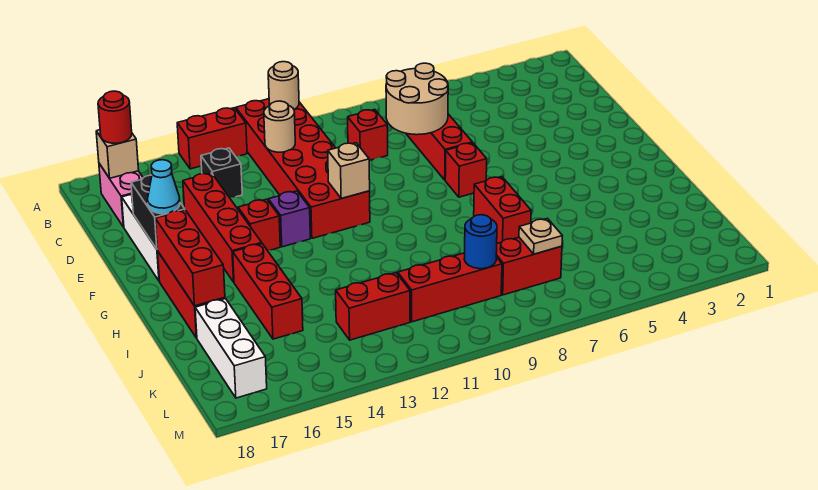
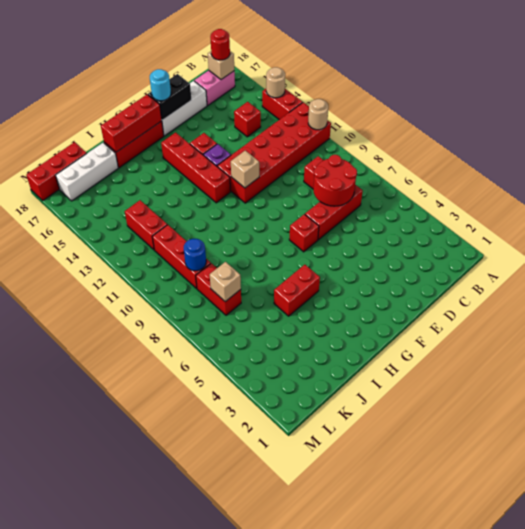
tan round brick C7:D8 level 2 -> red round brick C7:D8 level 2
tan round brick C12 level 2 -> tan round brick A14 level 2
black brick C14 level 1 -> red brick C14 level 1
red brick D15:G15 level 1 -> red brick G12:G15 level 1
cyan cone F17 level 3 -> cyan round brick F17 level 3
red brick H7:I7 level 1 -> red brick H5:I5 level 1
red brick H15:J15 level 1 -> red brick K18:M18 level 1
tan plate K7 level 2 -> tan brick K7 level 2

